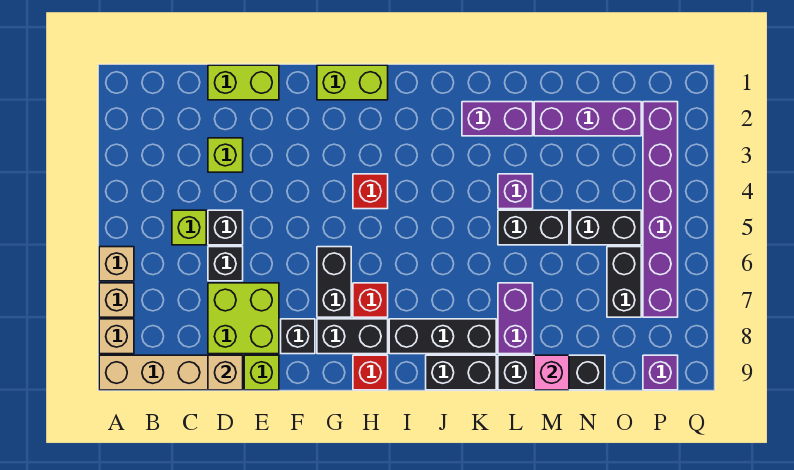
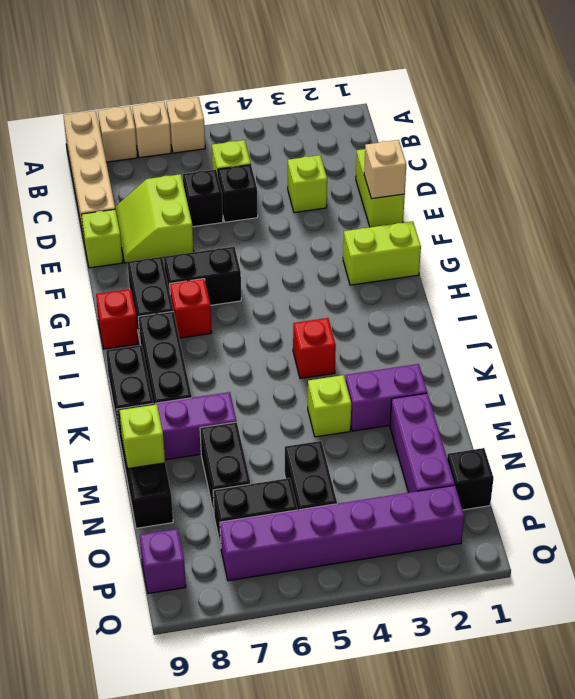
lime brick D7:E8 level 1 -> lime slope D7:E8 level 1 top 7
tan brick D9 level 2 -> tan brick E1 level 2
black brick F8 level 1 -> black brick O1 level 1
lime brick G1:H1 level 1 -> lime brick G1:G2 level 1
red brick H4 level 1 -> red brick J4 level 1
purple brick K2:L2 level 1 -> purple brick L2:L3 level 1
purple brick L4 level 1 -> lime brick L4 level 1
black brick L5:M5 level 1 -> black brick M7:N7 level 1
pink brick M9 level 2 -> lime brick M9 level 2

